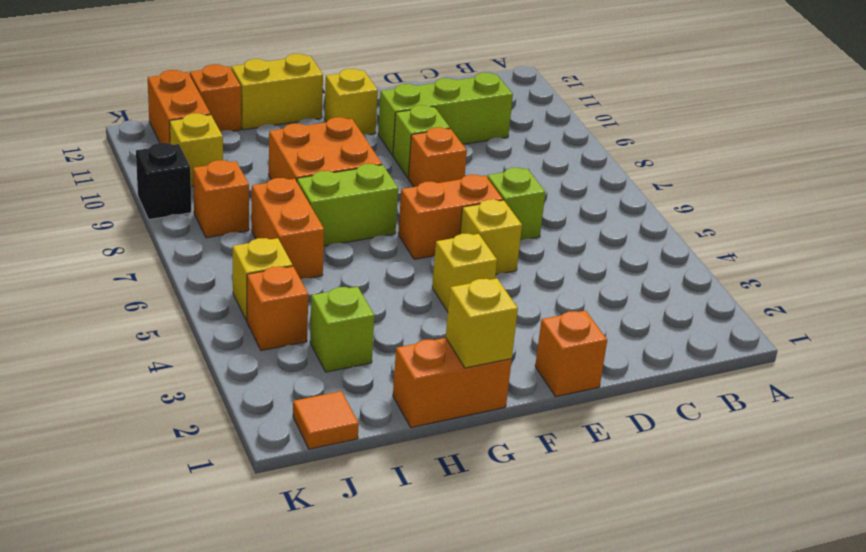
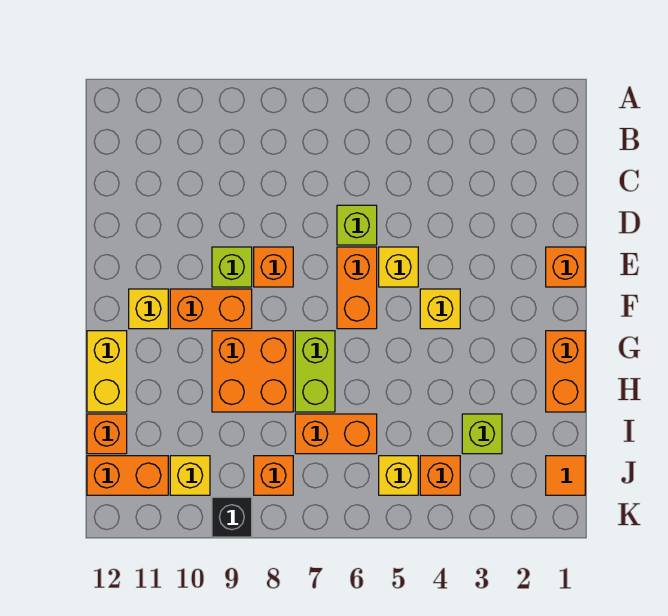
lime brick C10:E10 level 1 -> none
none -> orange brick F9:F10 level 1
yellow brick G1 level 2 -> none

